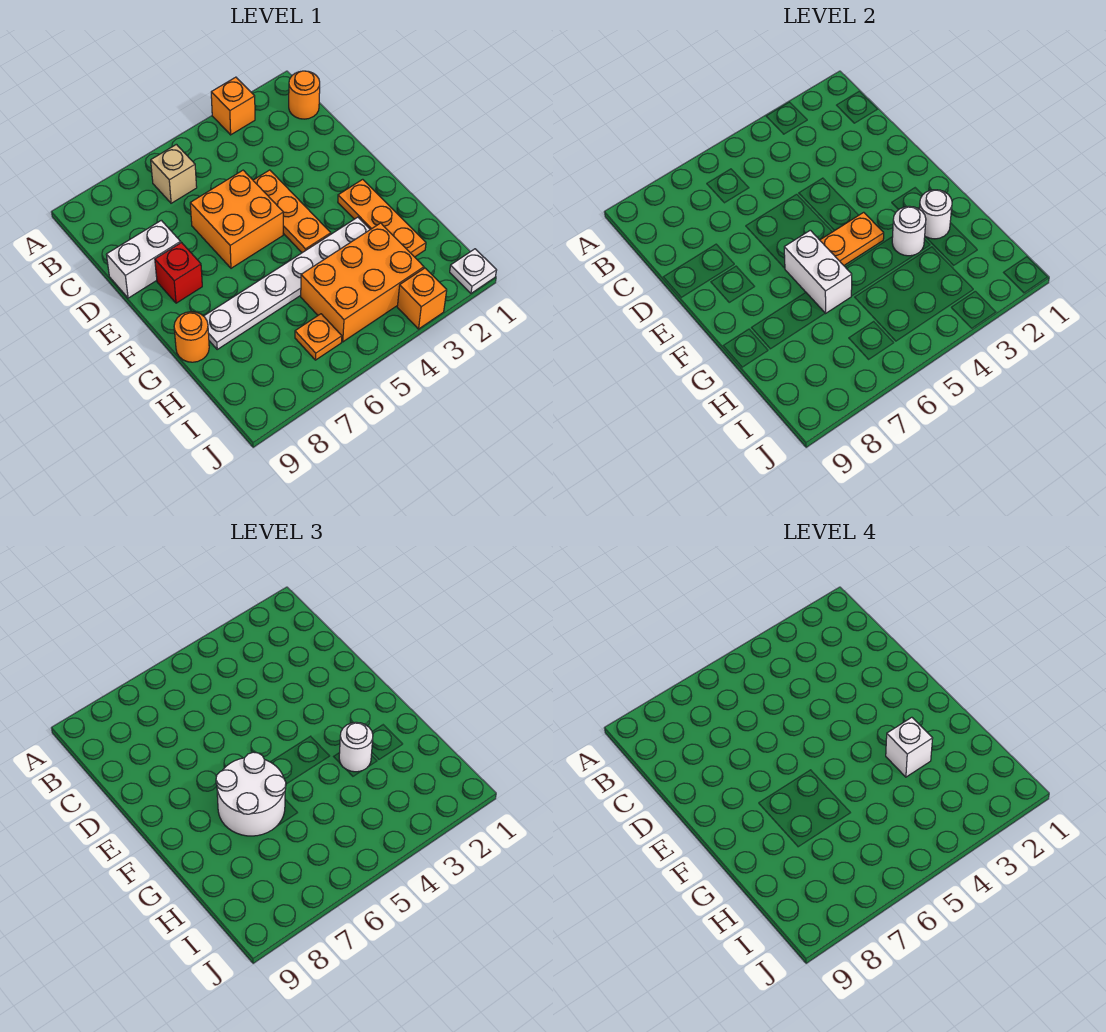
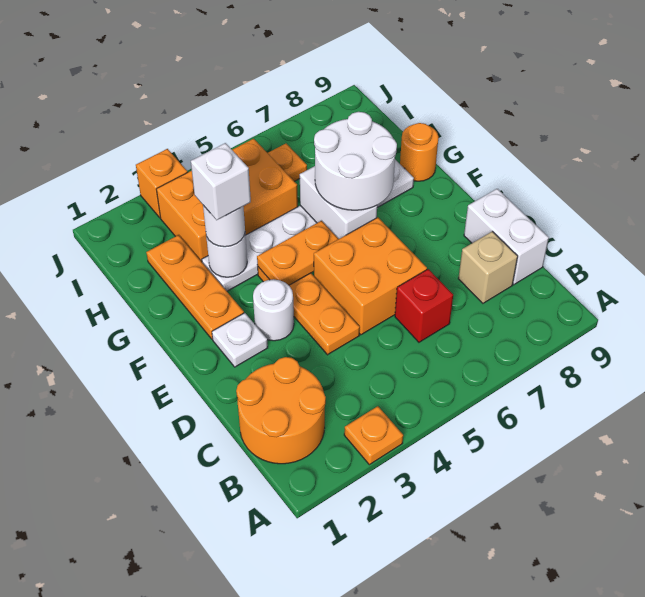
orange brick A3 level 1 -> orange plate A3 level 1
orange round brick B1 level 1 -> orange round brick B1:C2 level 1
tan brick B6 level 1 -> tan brick C8 level 1
white brick D8:D9 level 1 -> white brick C9:D9 level 1
red brick E8 level 1 -> red brick C6 level 1
white round brick G2 level 2 -> white round brick E3 level 1
white plate J1 level 1 -> white plate E2 level 1

